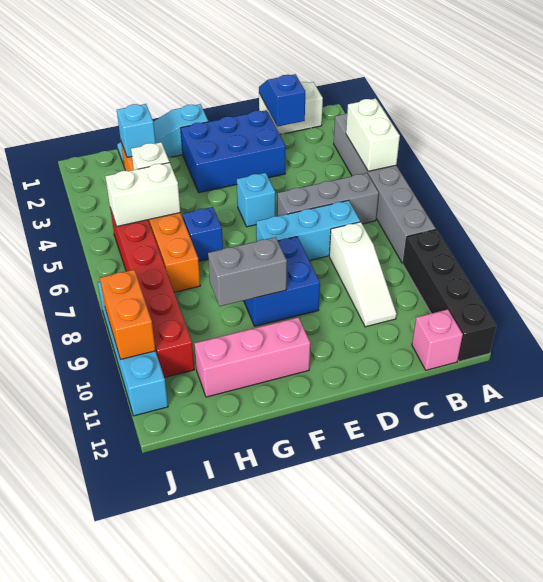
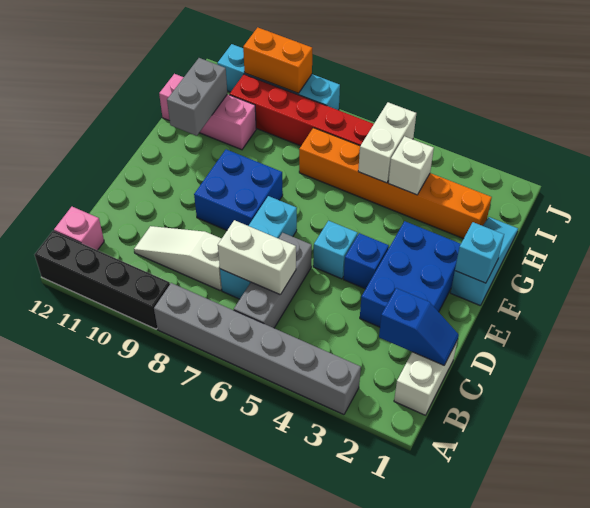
white brick A4:A5 level 2 -> white brick C6:C7 level 2
grey brick F9:G9 level 2 -> grey brick G11:H11 level 2
pink brick F11:H11 level 1 -> pink brick H10:H12 level 1
blue brick G6 level 1 -> blue brick E4 level 1
cyan brick H2 level 2 -> cyan brick F1 level 2

